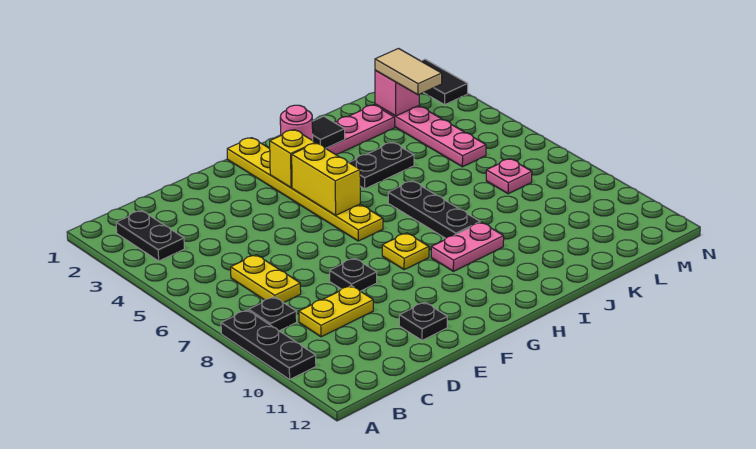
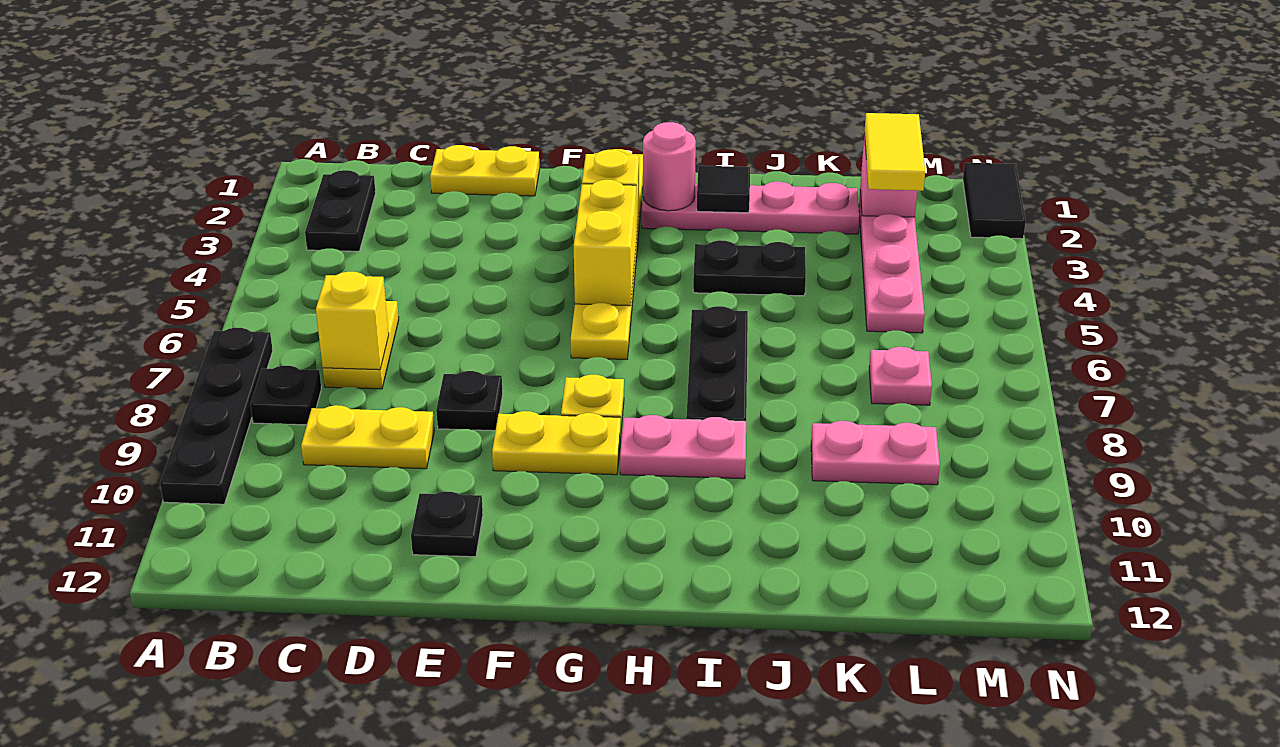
black plate A8:A10 level 1 -> black plate A7:A10 level 1
none -> yellow brick C7 level 2
none -> yellow plate D1:E1 level 1
none -> yellow plate F9:G9 level 1
none -> pink plate K9:L9 level 1
tan tile L2:L3 level 3 -> yellow tile L2:L3 level 3

